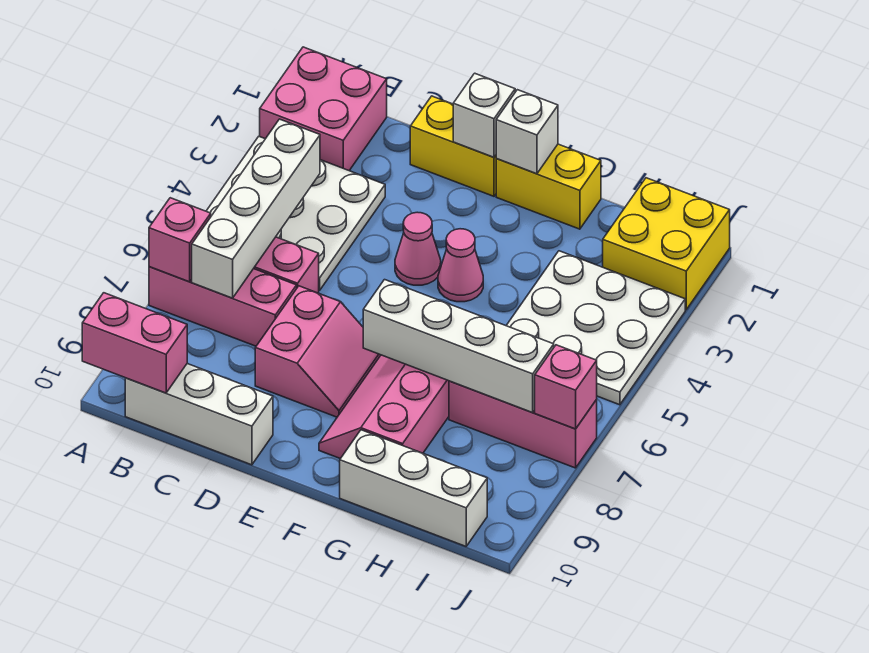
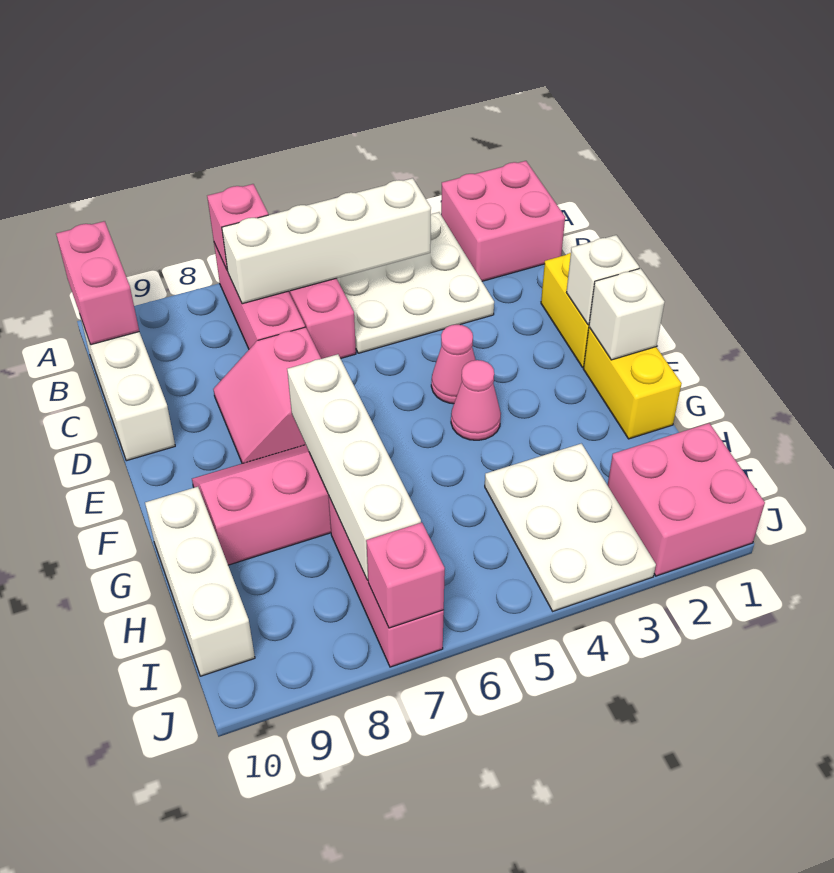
pink slope D7:E8 level 1 top D -> pink slope D7:E8 level 1 top 7
white plate H3:J5 level 1 -> white plate H3:J4 level 1
yellow brick I1:J2 level 1 -> pink brick I1:J2 level 1

